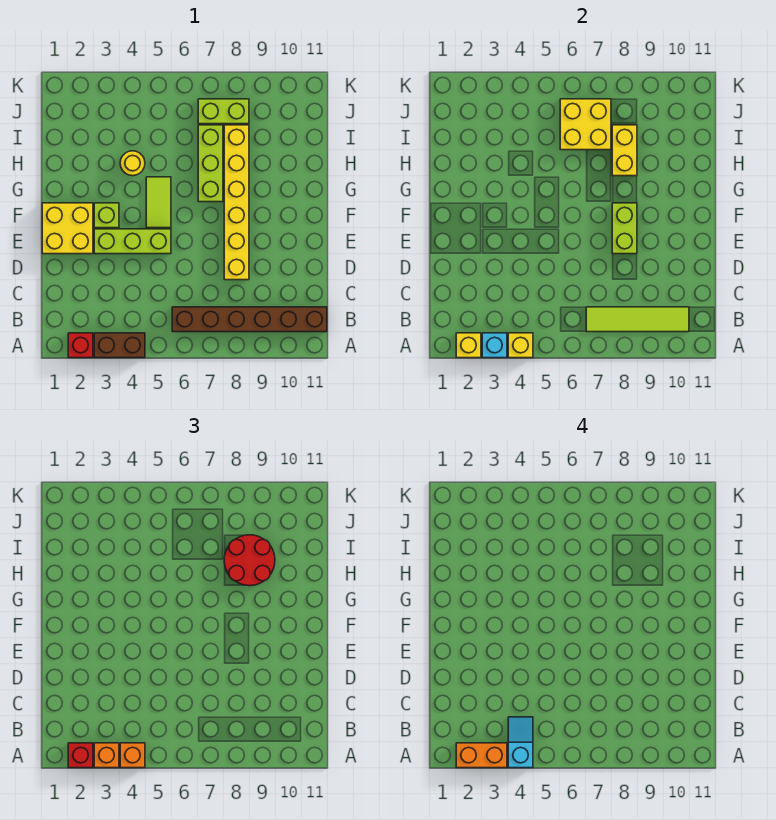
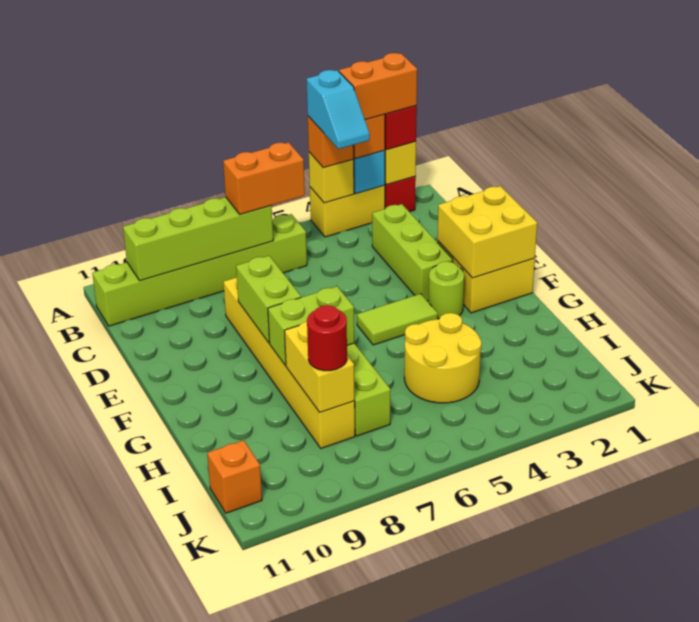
brown brick A3:A4 level 1 -> yellow brick A3:A4 level 1
brown brick B6:B11 level 1 -> lime brick B6:B11 level 1
none -> orange brick B6:B7 level 3
lime tile B7:B10 level 2 -> lime brick B7:B10 level 2
lime brick E3:E5 level 1 -> lime brick C3:E3 level 1
lime brick F3 level 1 -> lime round brick F3 level 1
lime tile F5:G5 level 1 -> lime tile F4:F5 level 1
yellow round brick H4 level 1 -> yellow round brick H4:I5 level 1
red round brick H8:I9 level 3 -> red round brick I8 level 3
yellow brick I6:J7 level 2 -> yellow brick E1:F2 level 2
lime brick J7:J8 level 1 -> lime brick G7:G8 level 2
none -> orange brick J11 level 1

